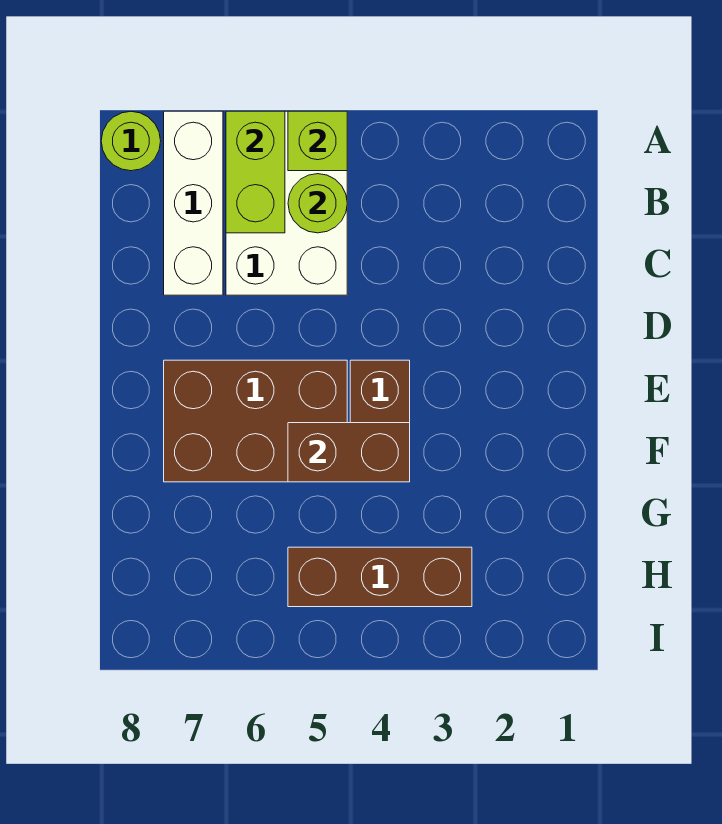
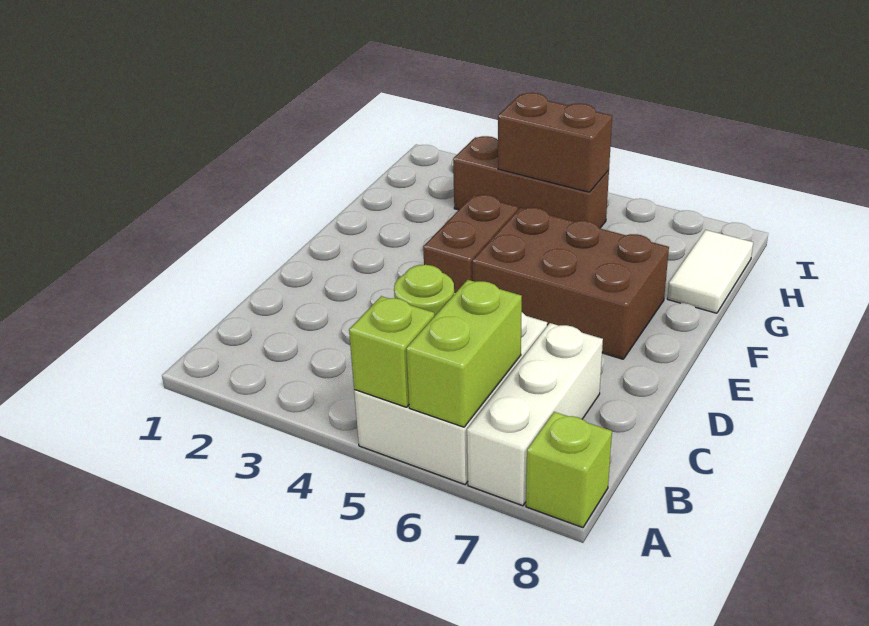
lime round brick A8 level 1 -> lime brick A8 level 1
brown brick F4:F5 level 2 -> brown brick H4:H5 level 2
none -> white tile G8:H8 level 1

